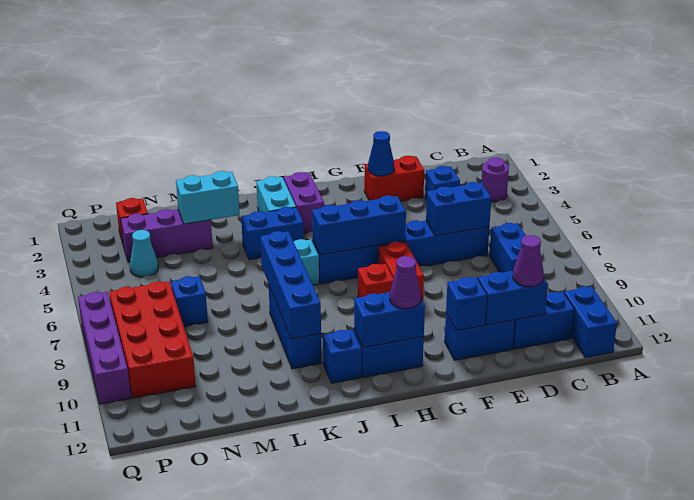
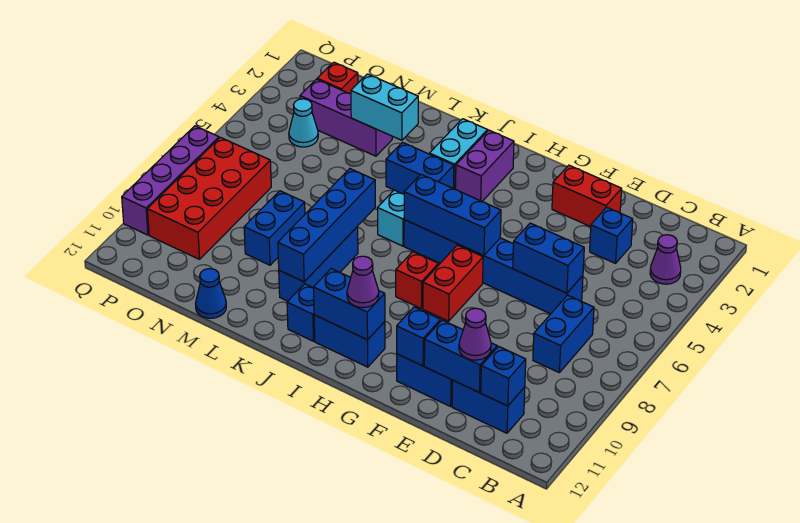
purple round brick B3 level 1 -> purple cone B3 level 1
blue brick B11:B12 level 1 -> blue brick M8:M9 level 1
blue cone F2 level 2 -> blue cone M12 level 1
blue brick N7 level 1 -> blue brick C11 level 2

